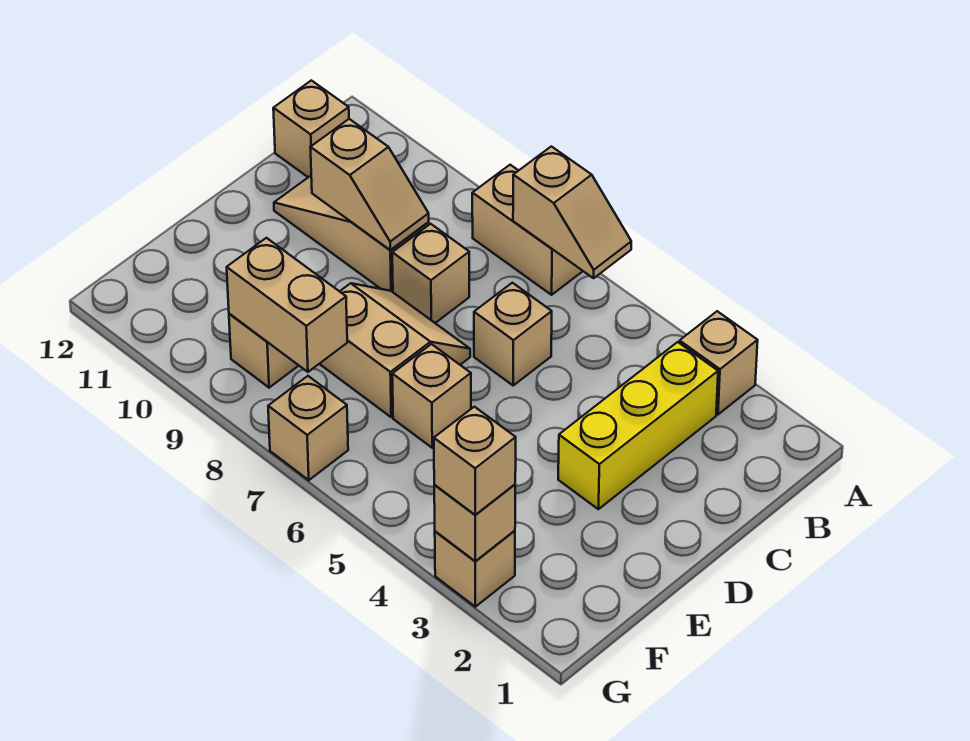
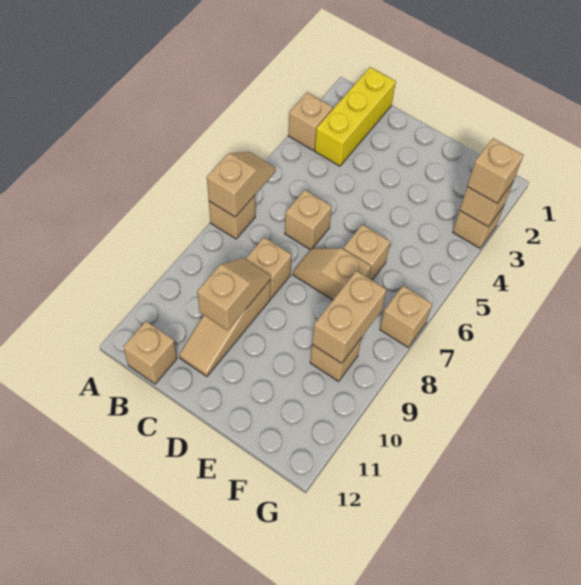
tan brick A7:A8 level 1 -> tan brick A7 level 1
yellow brick B3:D3 level 1 -> yellow brick B1:B3 level 1
tan slope D7:E8 level 1 top E -> tan slope D7:E7 level 1 top E

